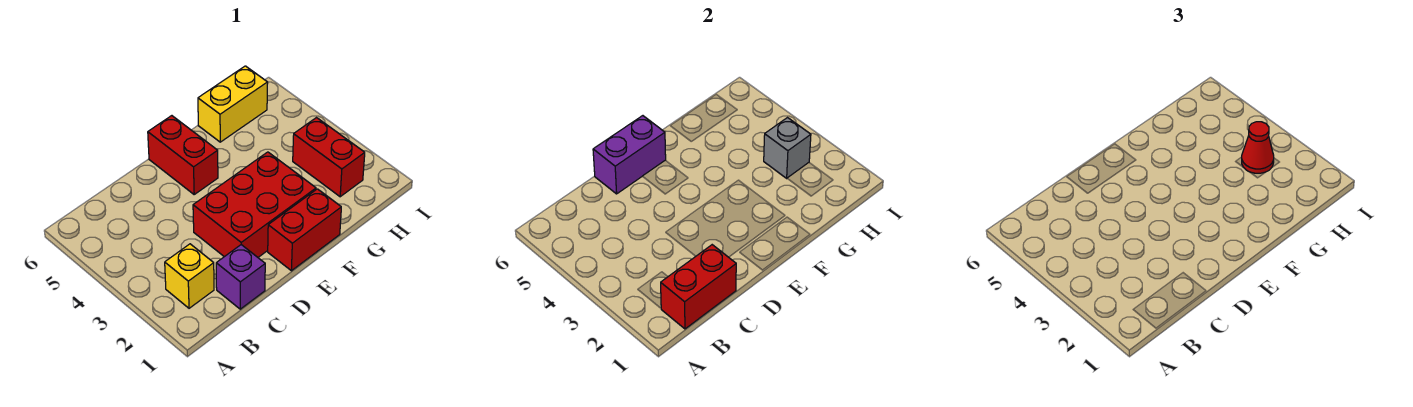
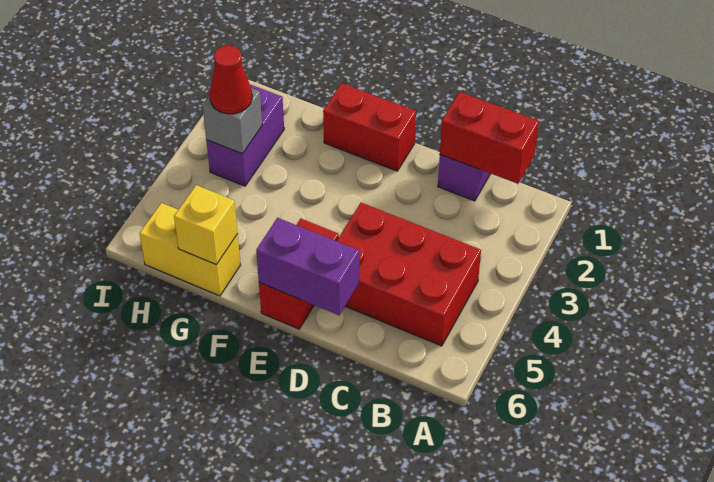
yellow brick B2 level 1 -> yellow brick G6 level 2
red brick D2:F3 level 1 -> red brick B4:D5 level 1
red brick H2:H3 level 1 -> purple brick H2:H3 level 1

